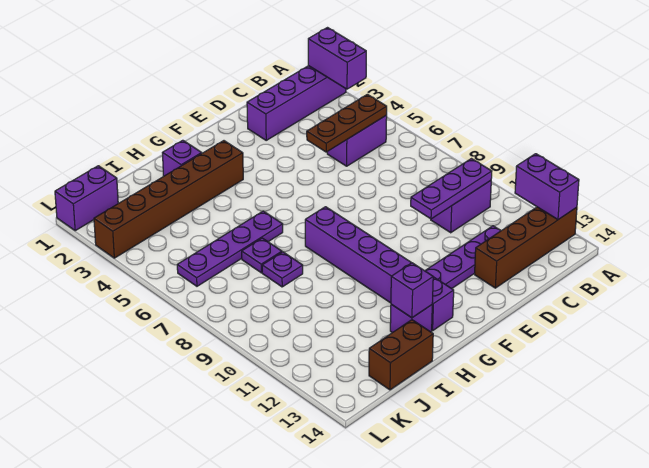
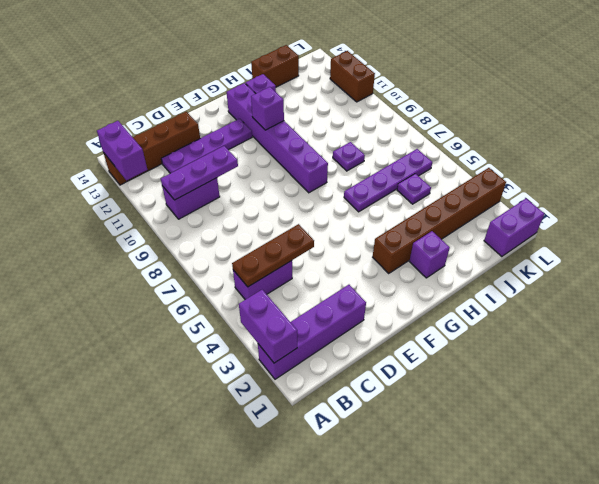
purple brick H13 level 2 -> purple brick G11 level 2
purple plate I7 level 1 -> purple plate J5 level 1
none -> brown brick L11:L12 level 1

